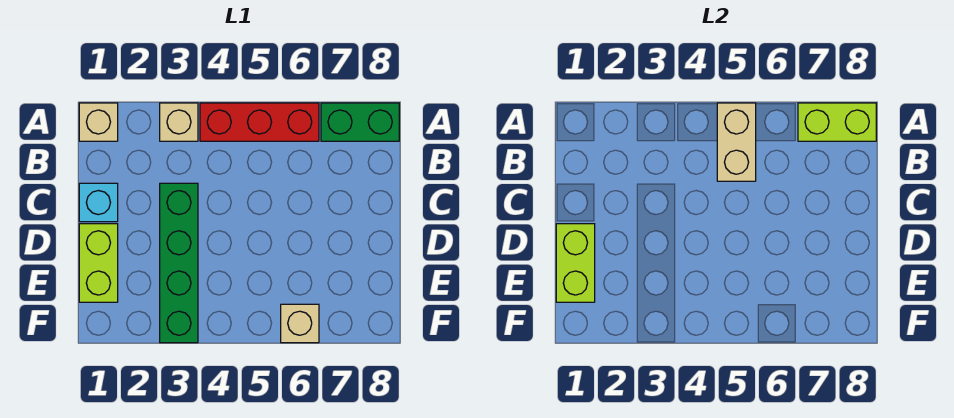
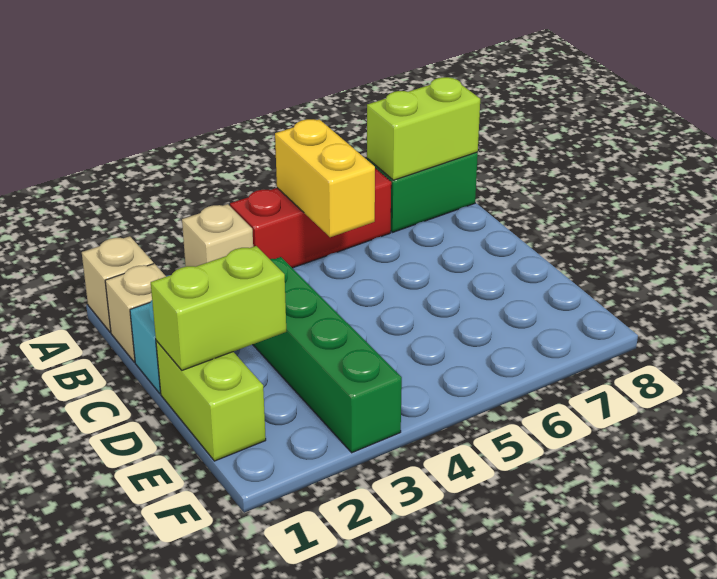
tan brick A5:B5 level 2 -> yellow brick A5:B5 level 2
lime brick D1:E1 level 2 -> lime brick D1:D2 level 2
tan brick F6 level 1 -> tan brick B1 level 1

